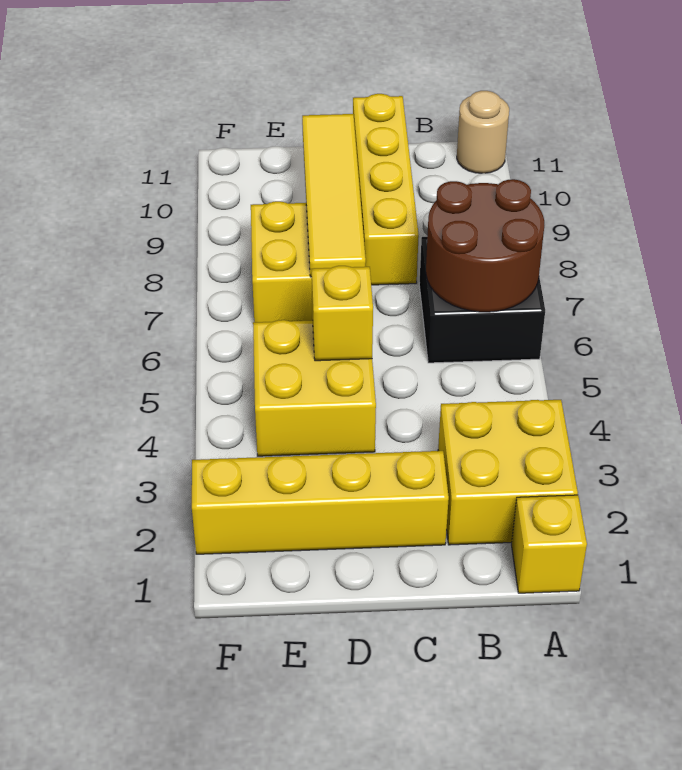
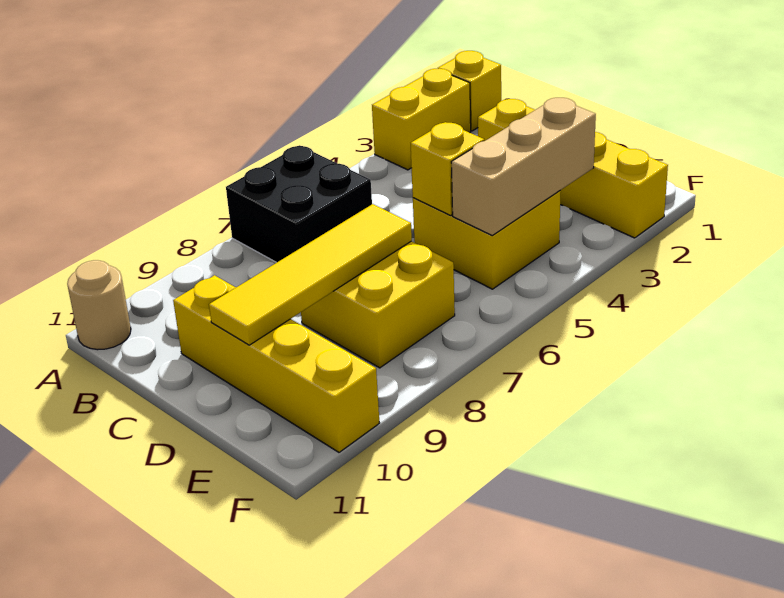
yellow brick A2:B3 level 1 -> yellow brick A2:A3 level 1
brown round brick A6:B7 level 2 -> none
yellow brick C8:C11 level 1 -> yellow brick C10:F10 level 1
none -> tan brick E3:E5 level 2

